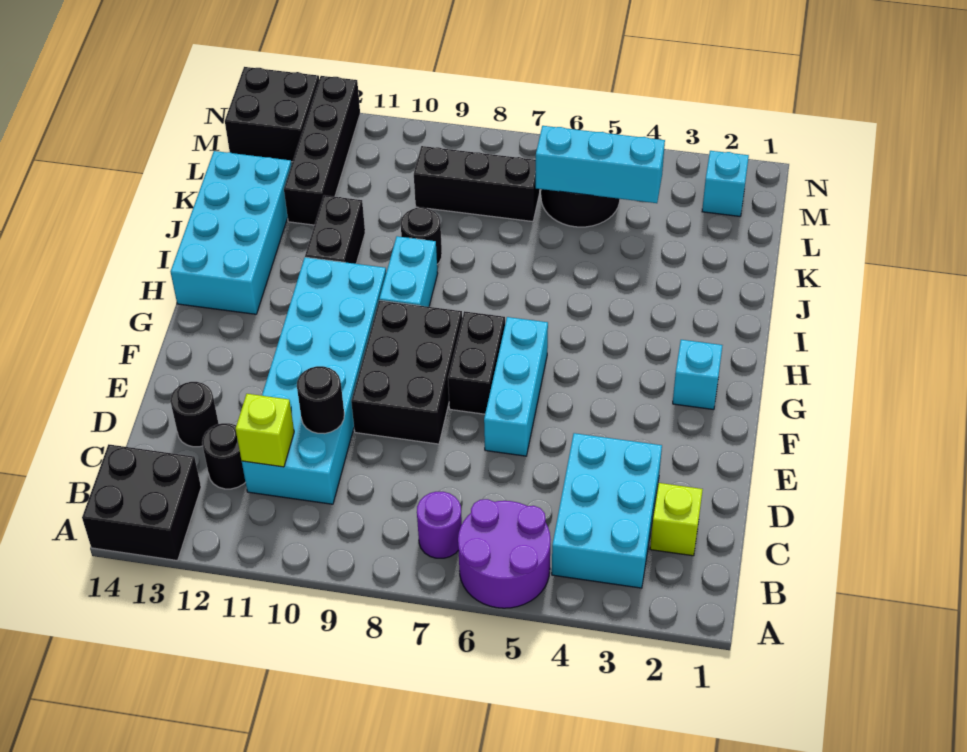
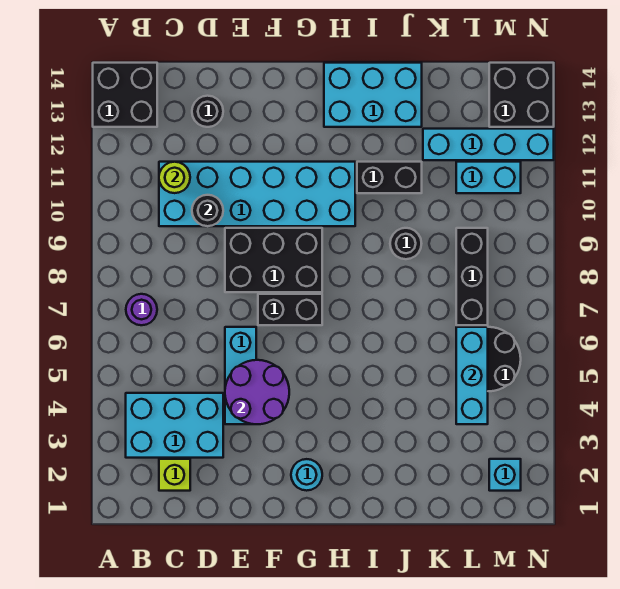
purple round brick A5:B6 level 1 -> purple round brick E4:F5 level 2
lime brick C11 level 2 -> lime round brick C11 level 2
black round brick C12 level 1 -> none
cyan brick E6:G6 level 1 -> cyan brick E4:E6 level 1
cyan brick G2 level 1 -> cyan round brick G2 level 1
cyan brick H9:I9 level 1 -> cyan brick L11:M11 level 1
cyan brick H13:K14 level 1 -> cyan brick H13:J14 level 1
black brick K12:N12 level 1 -> cyan brick K12:N12 level 1

